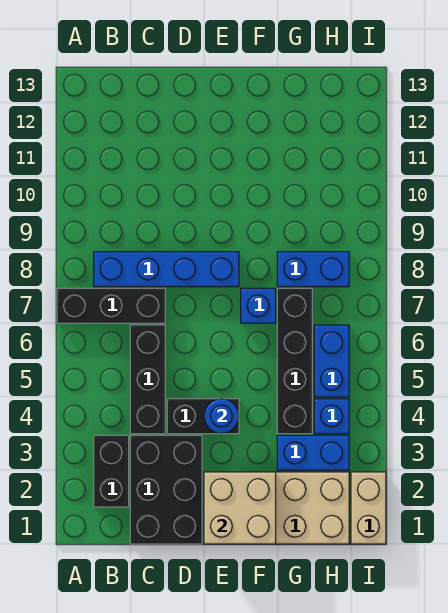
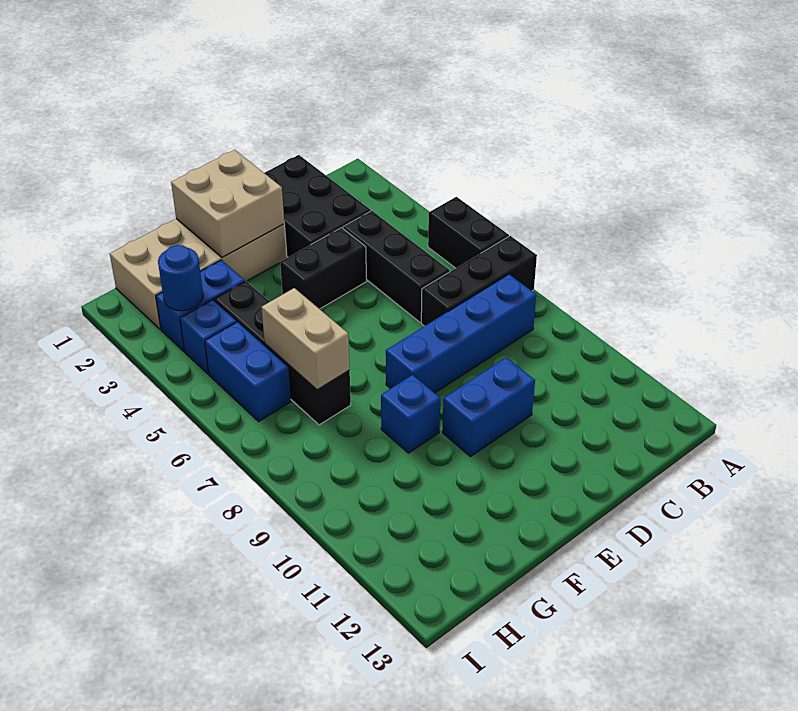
black brick B2:B3 level 1 -> black brick A5:A6 level 1
blue round brick E4 level 2 -> blue round brick H3 level 2
blue brick F7 level 1 -> blue brick F9 level 1
blue brick G8:H8 level 1 -> blue brick D10:E10 level 1
tan brick I1:I2 level 1 -> tan brick G6:G7 level 2

